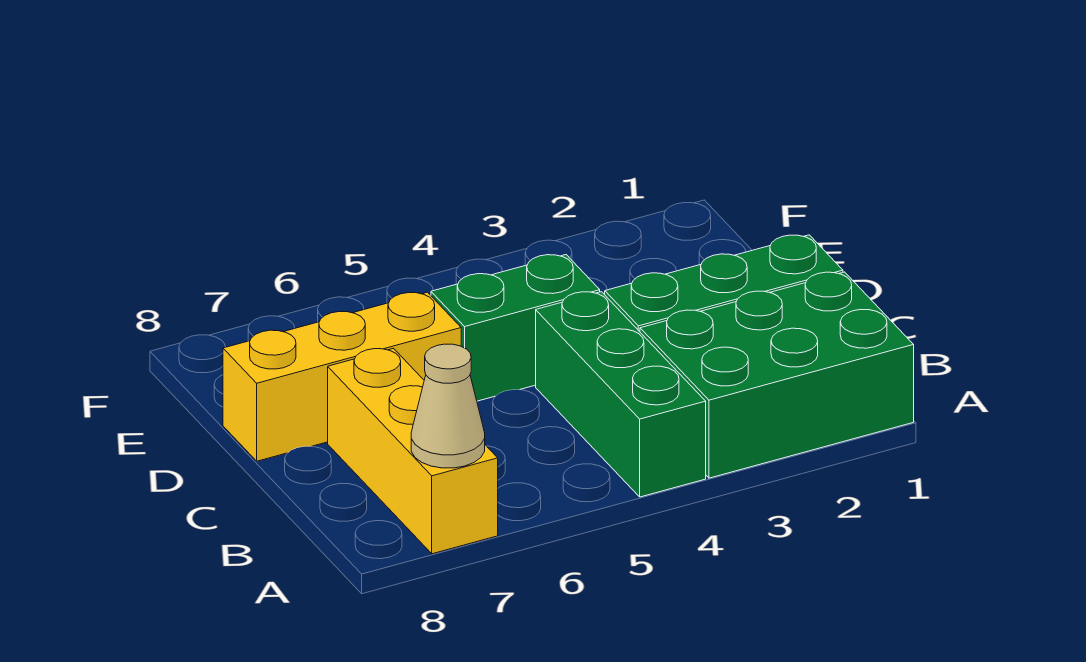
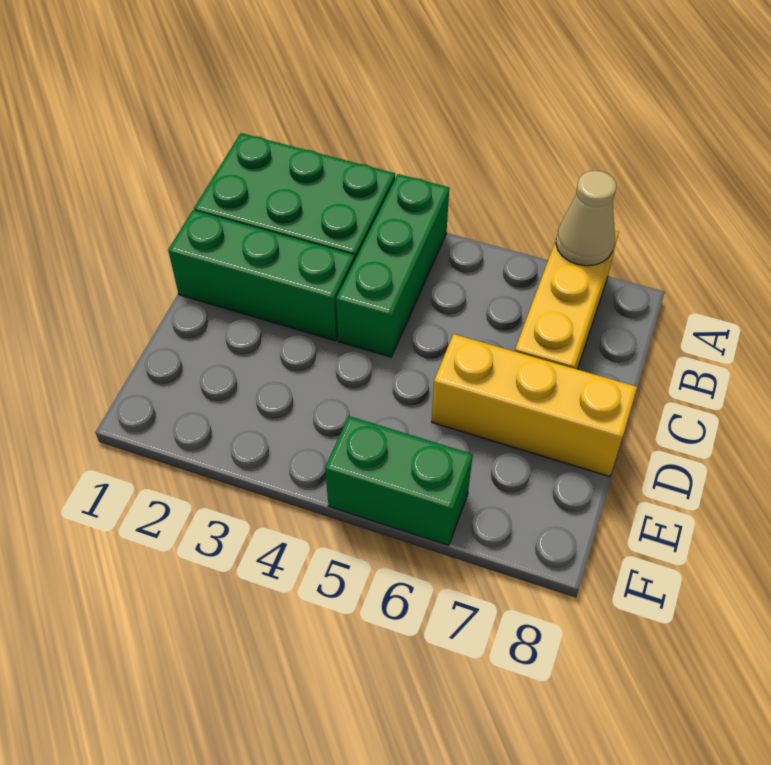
green brick D4:D5 level 1 -> green brick F5:F6 level 1

